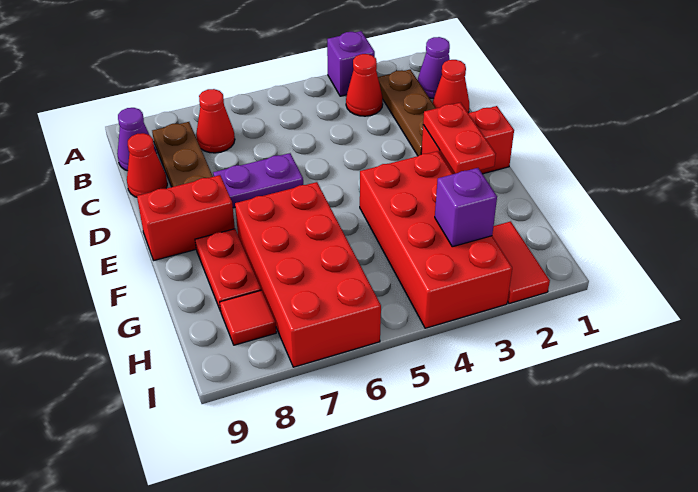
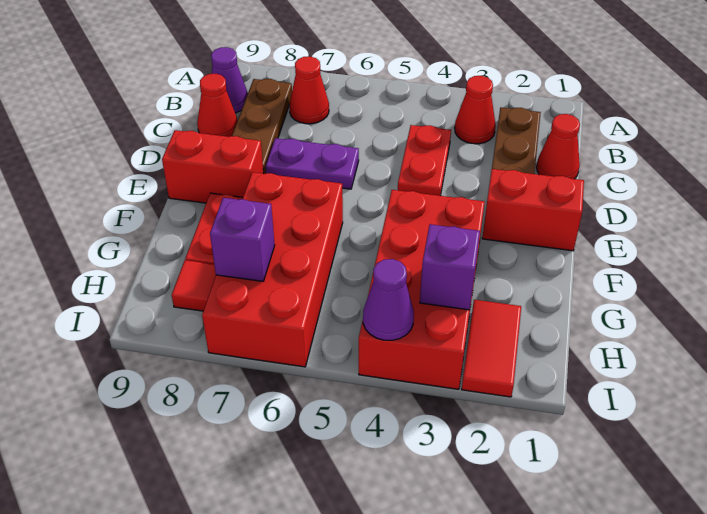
purple brick A3 level 1 -> purple brick H7 level 2
purple cone B1 level 1 -> purple cone I4 level 2
red plate E2:F2 level 2 -> red plate C4:D4 level 1

